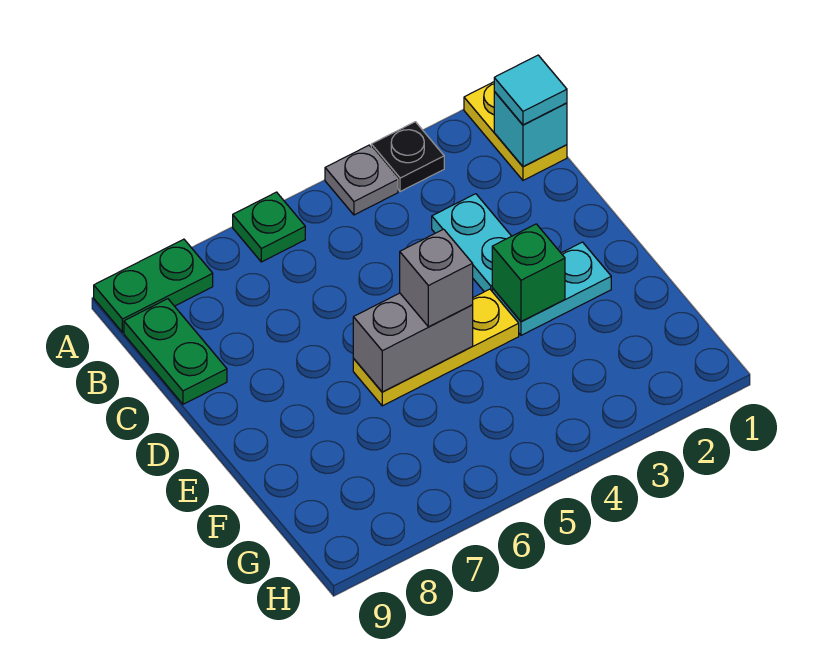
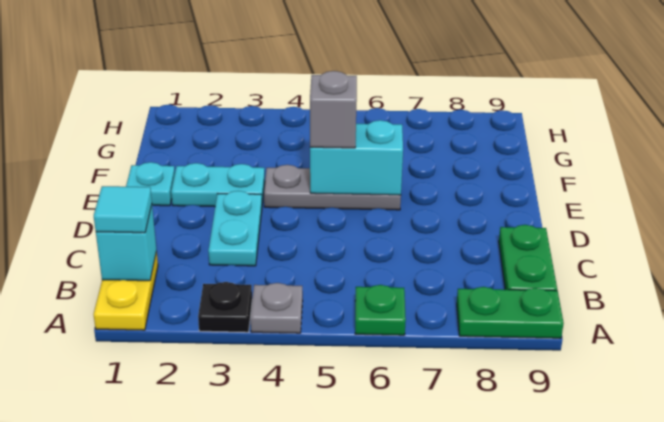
none -> cyan plate E1 level 1
green brick E3 level 2 -> none
yellow plate E4:E6 level 1 -> grey plate E4:E6 level 1
grey brick E5:E6 level 2 -> cyan brick E5:E6 level 2

